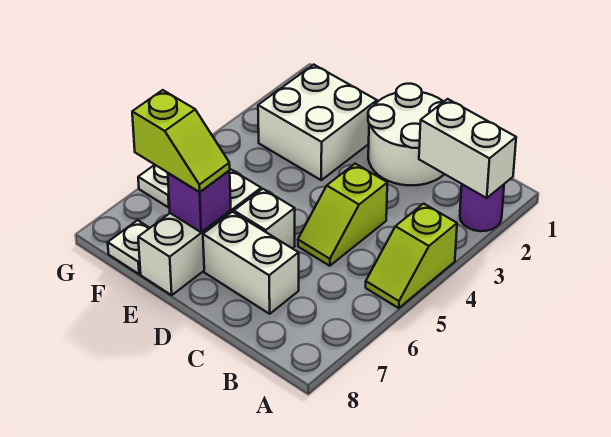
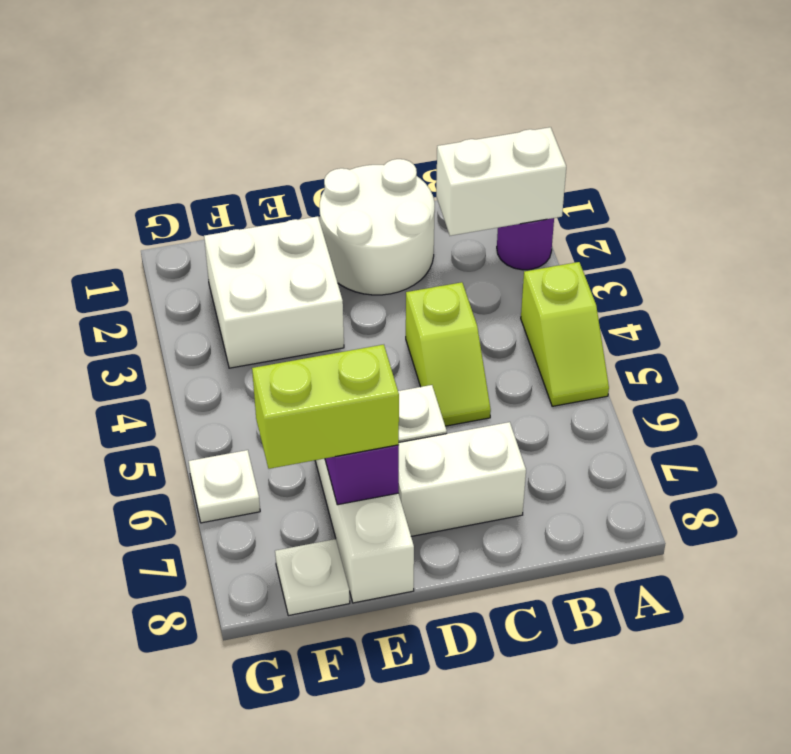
lime slope E7:F7 level 3 top F -> lime brick E7:F7 level 3

